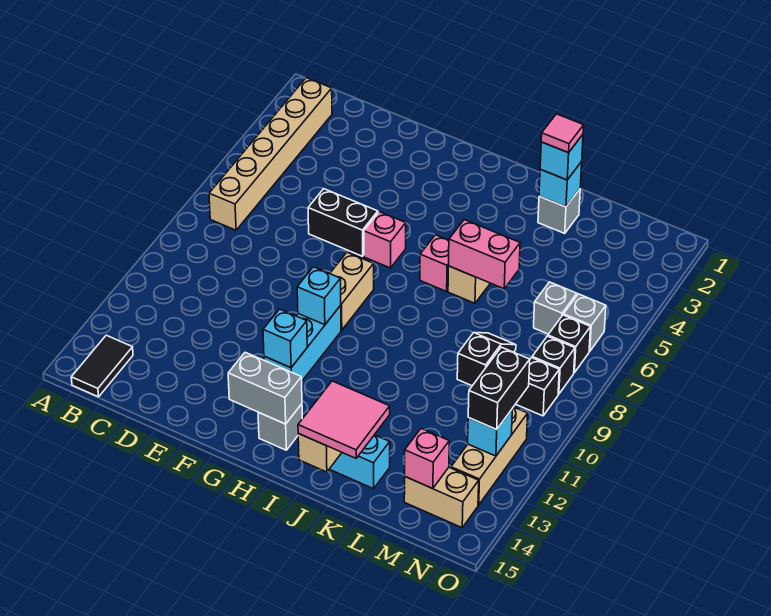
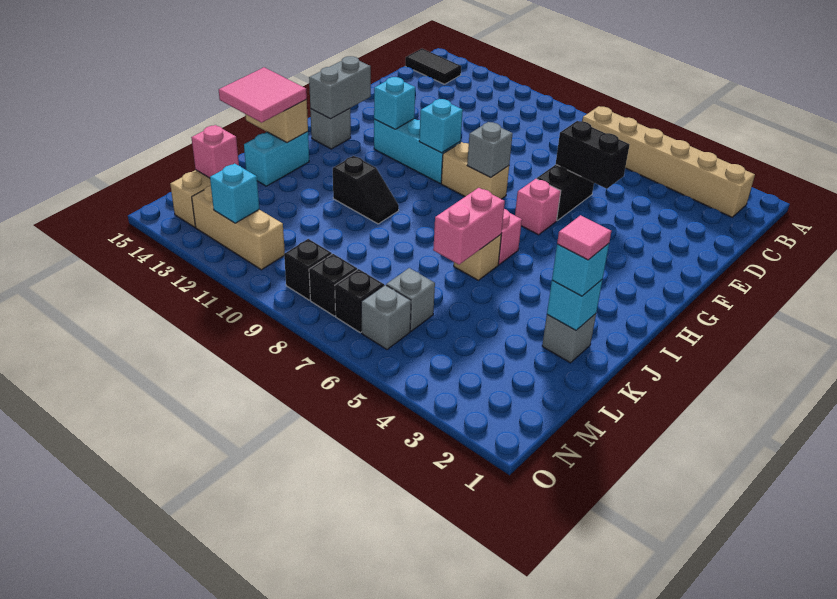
none -> grey brick G8 level 2
black slope L8:L9 level 1 top 9 -> black slope J10:J11 level 1 top 11
black brick N11:N12 level 3 -> black brick E5:E6 level 2

